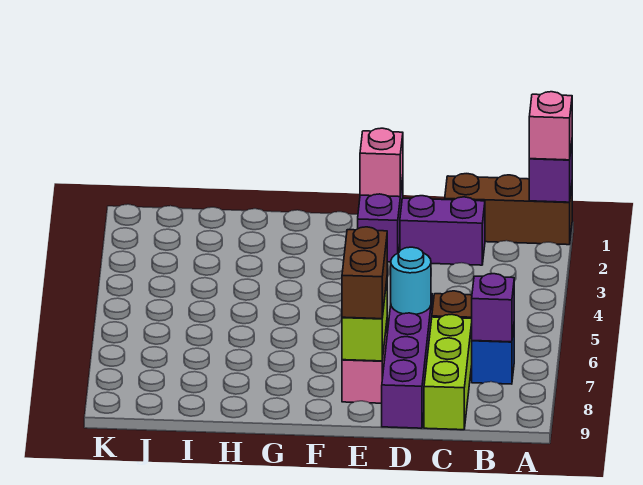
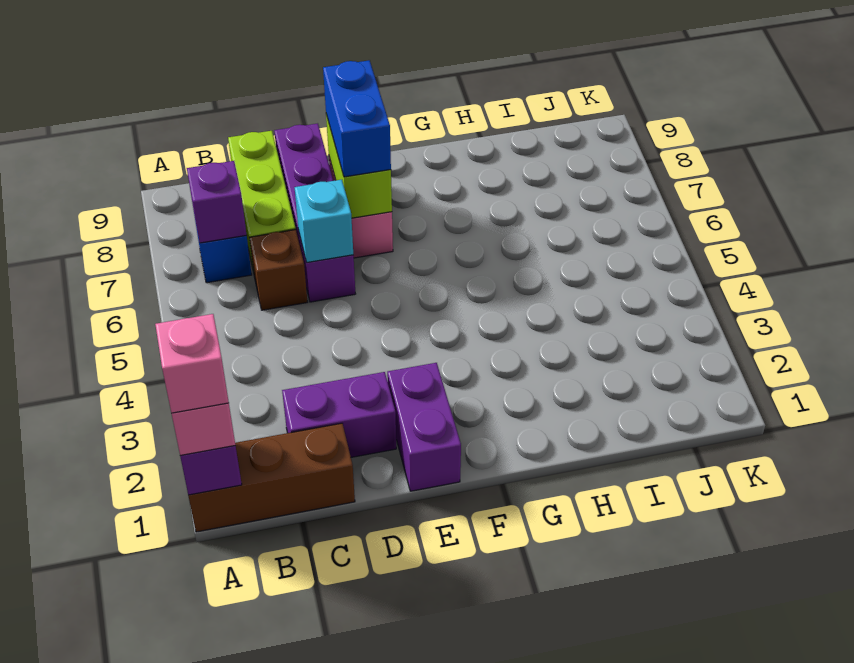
cyan round brick D6 level 2 -> cyan brick D6 level 2
pink brick E1 level 2 -> pink brick A1 level 4
brown brick E7:E8 level 3 -> blue brick E7:E8 level 3

